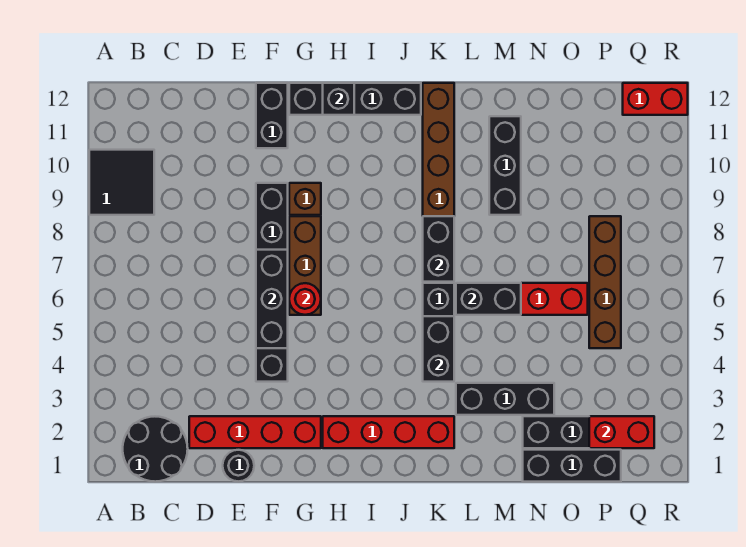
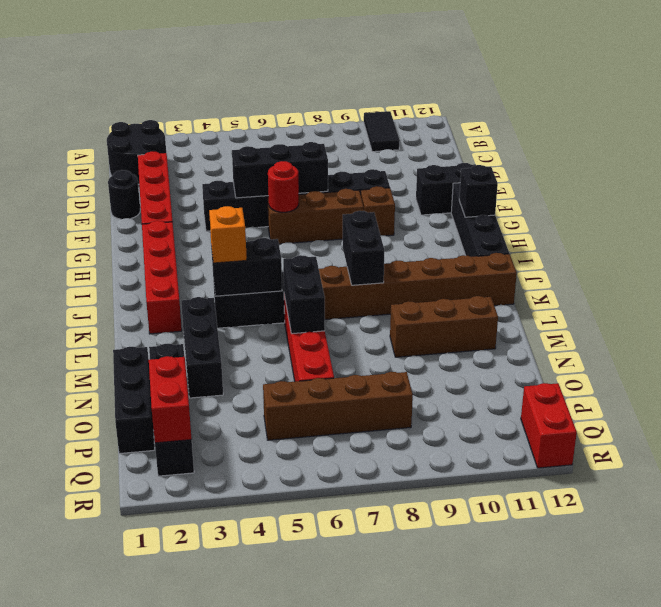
black tile A9:B10 level 1 -> black tile A10:B10 level 1
none -> orange brick K4 level 3
black brick K7:K8 level 2 -> black brick J8:K8 level 2
black brick M9:M11 level 1 -> brown brick M9:M11 level 1

